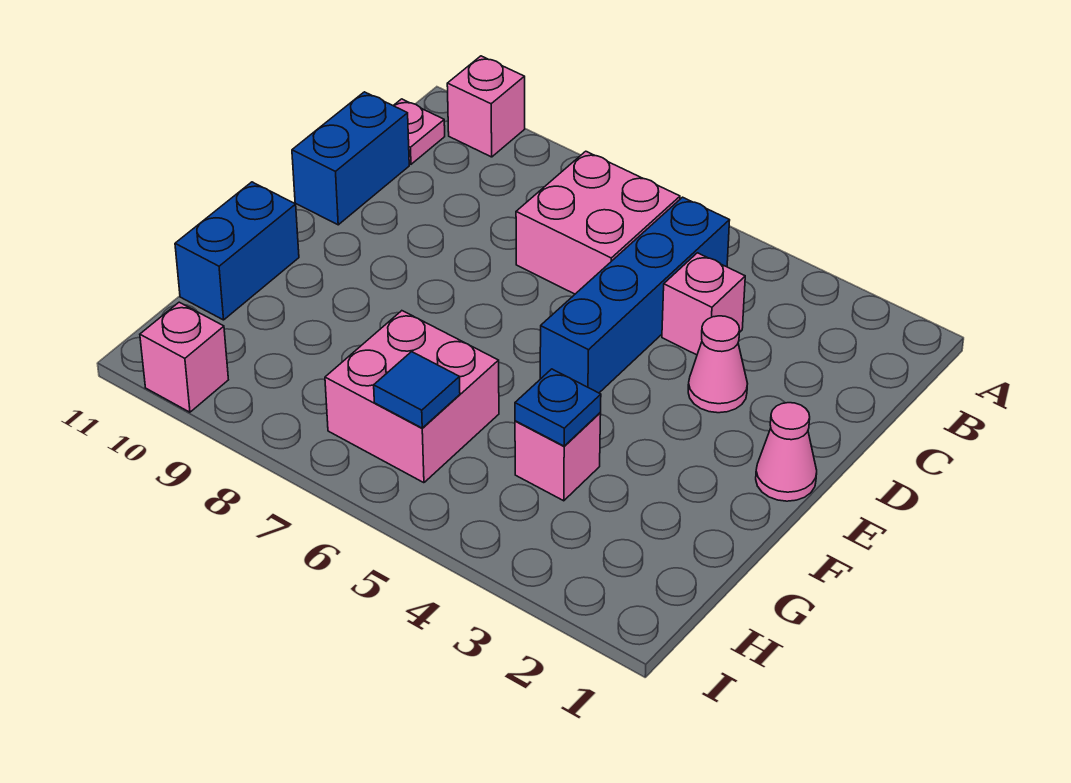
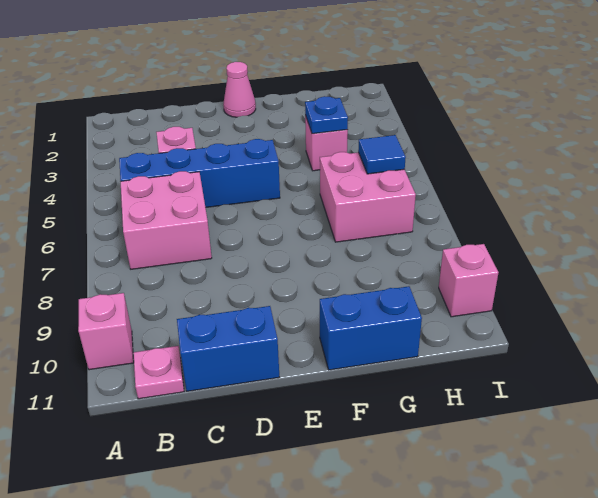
pink cone D3 level 1 -> none

